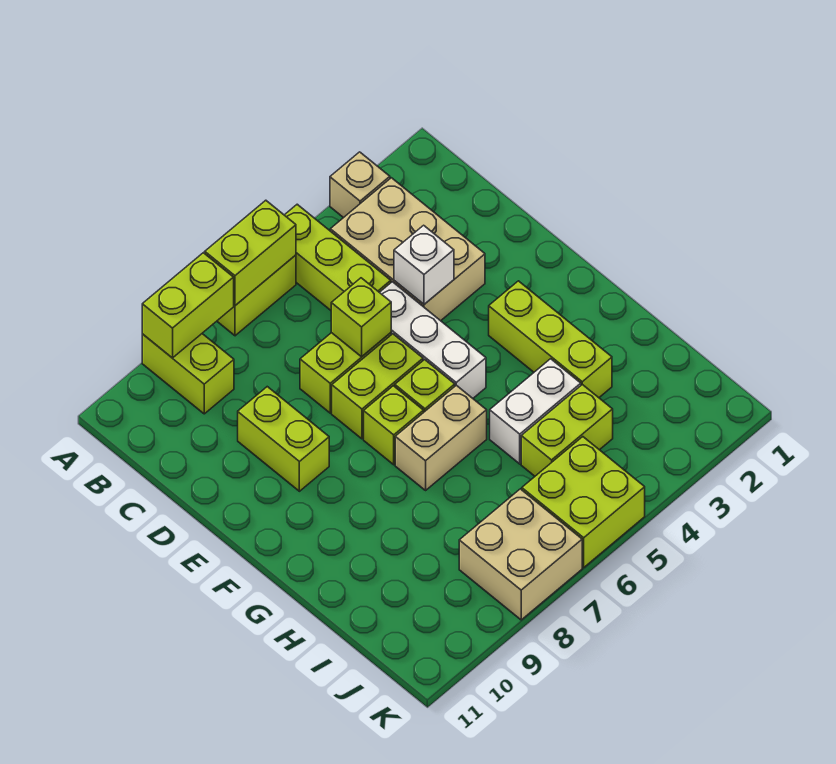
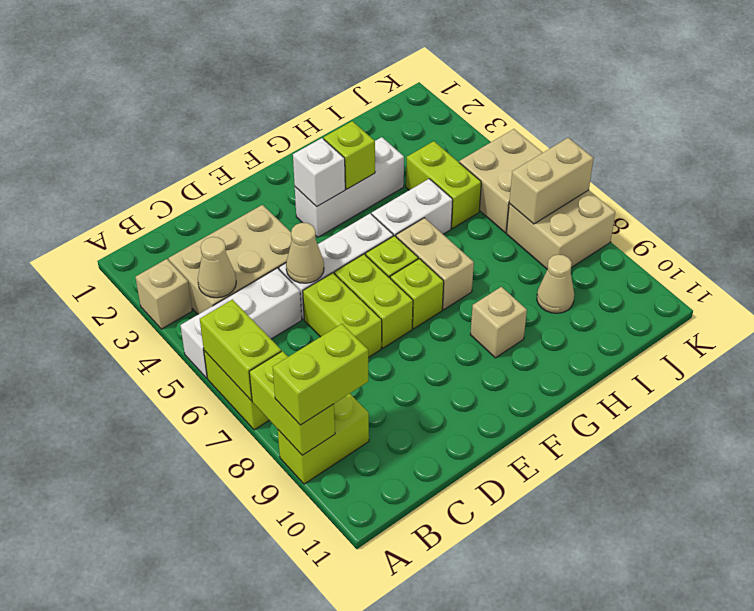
lime brick A5:C5 level 1 -> white brick A5:C5 level 1
none -> tan cone B4 level 2
white brick D4 level 2 -> white brick F3 level 2
none -> tan cone D5 level 2
lime brick D6 level 2 -> lime brick G3 level 2
lime brick D9:E9 level 1 -> lime brick A9:B9 level 3
lime brick F3:H3 level 1 -> white brick F3:H3 level 1
none -> tan brick G9 level 1
white brick H4:H5 level 1 -> white brick G5:H5 level 1
none -> tan cone I9 level 1
lime brick J5:K6 level 1 -> tan brick J5:K6 level 1
none -> tan brick J7:K7 level 2

